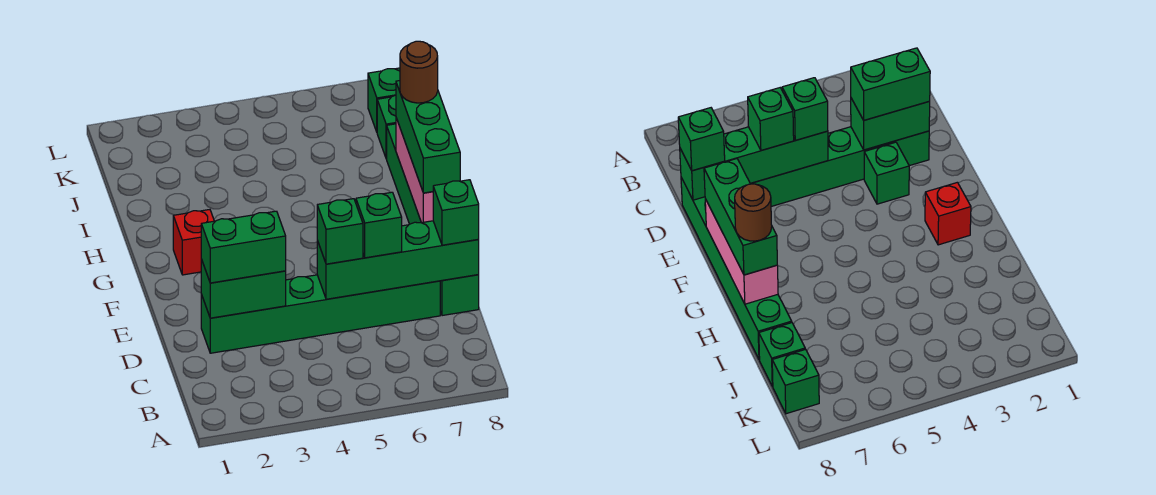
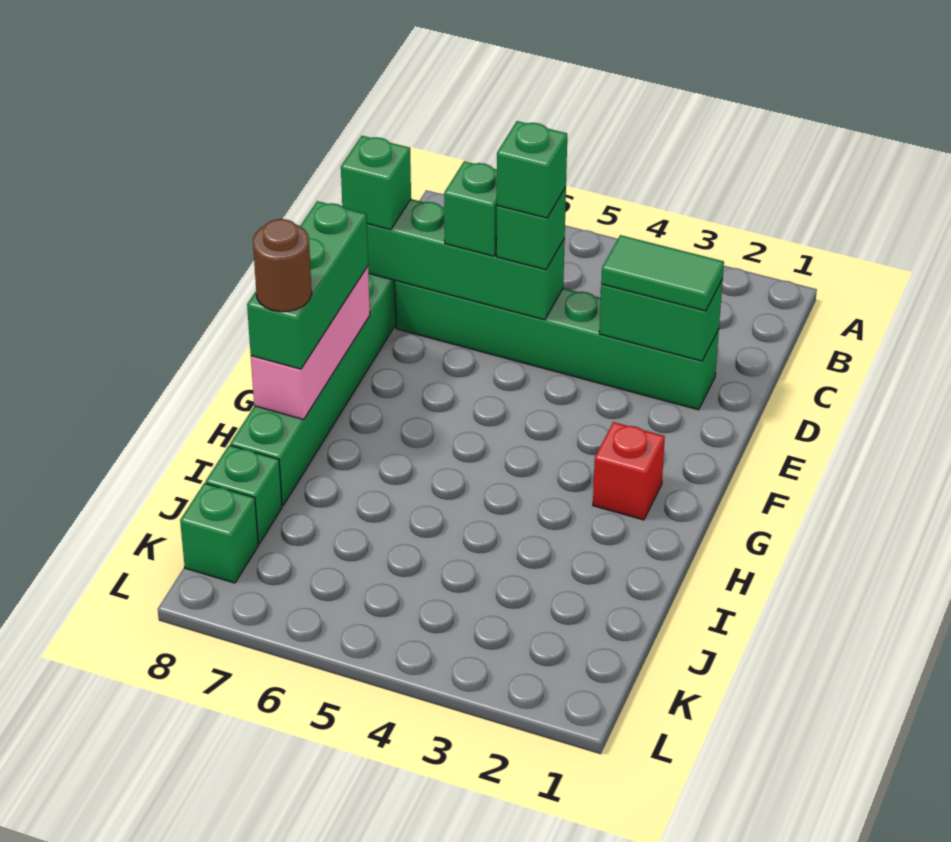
green brick D2:D3 level 3 -> green tile D2:D3 level 3
green brick E3 level 1 -> green brick D5 level 4

